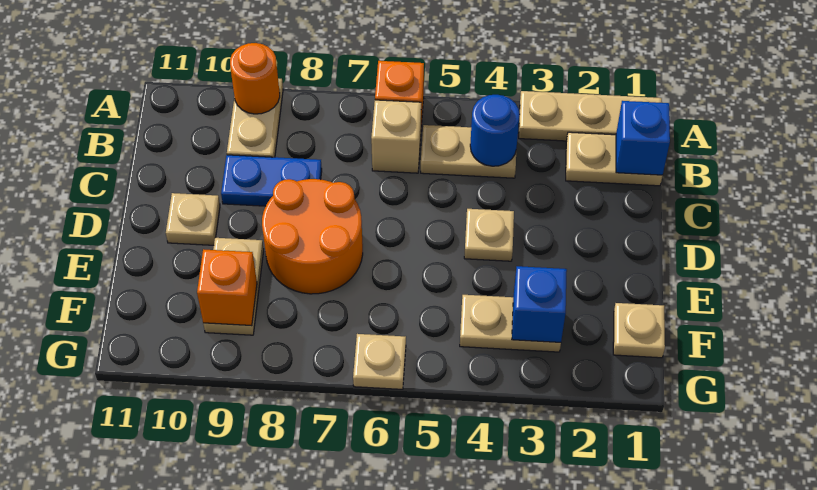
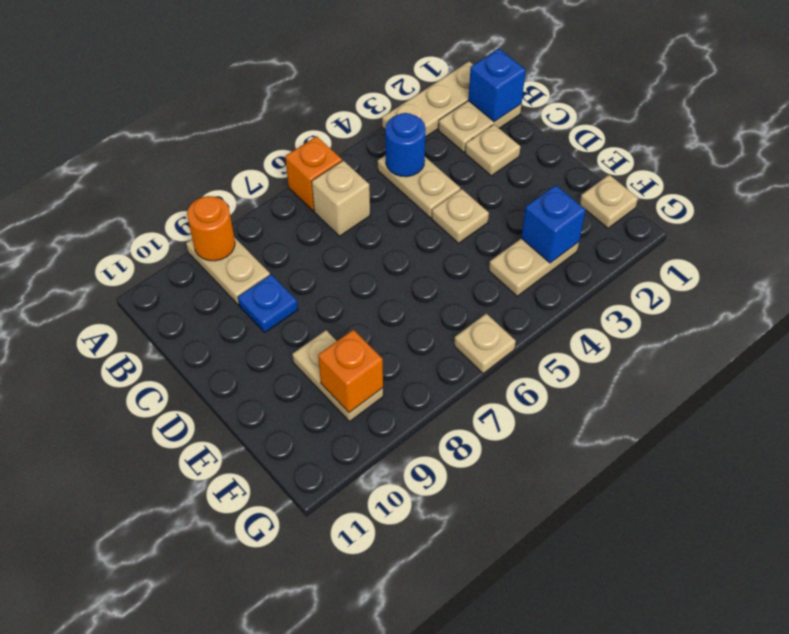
tan plate B4:B5 level 1 -> tan plate B4:C4 level 1
blue plate C8:C9 level 1 -> blue plate C9 level 1
orange round brick D7:E8 level 1 -> none
tan plate D10 level 1 -> tan plate C2 level 1

